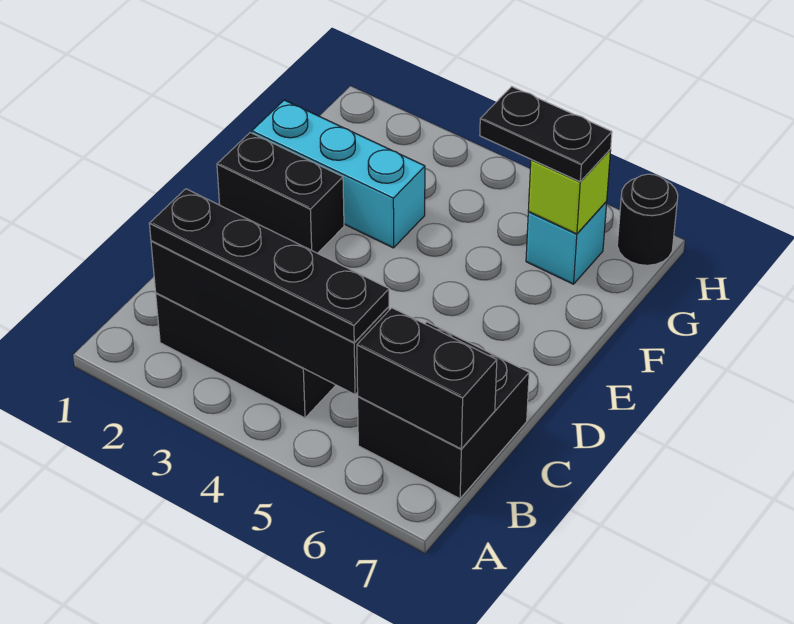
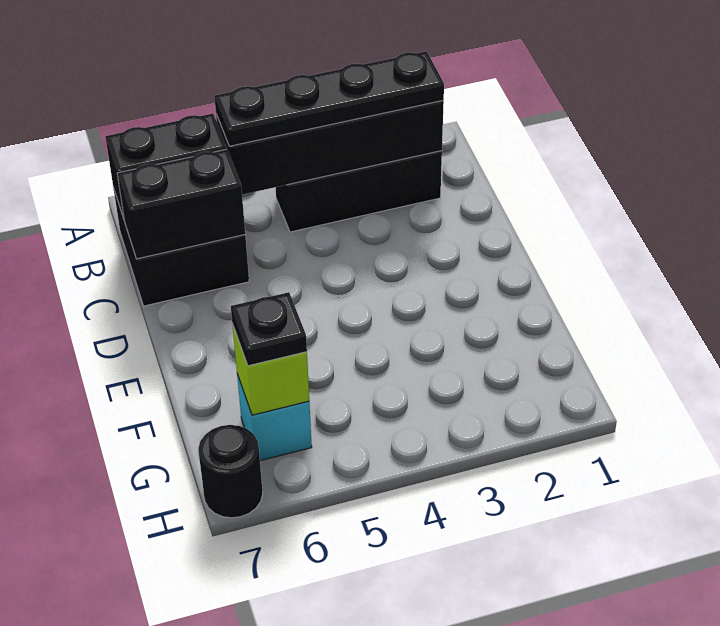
black brick E1:E2 level 1 -> black brick C6:C7 level 2
cyan brick F1:F3 level 1 -> none
black plate G5:G6 level 3 -> black plate G6 level 3

